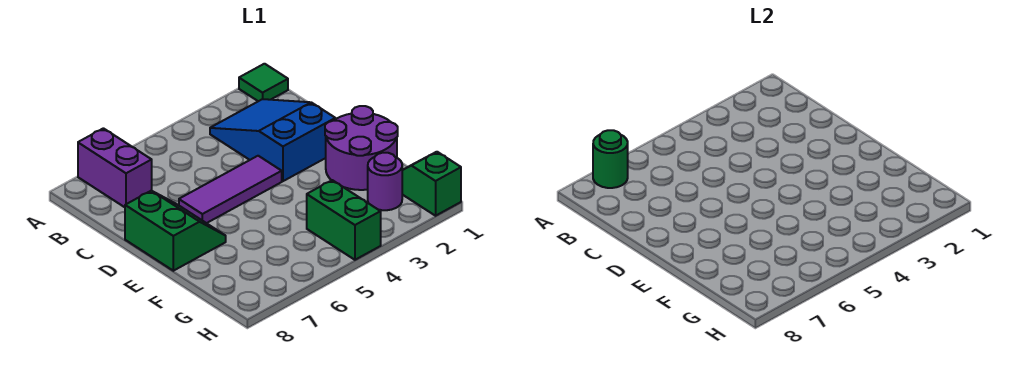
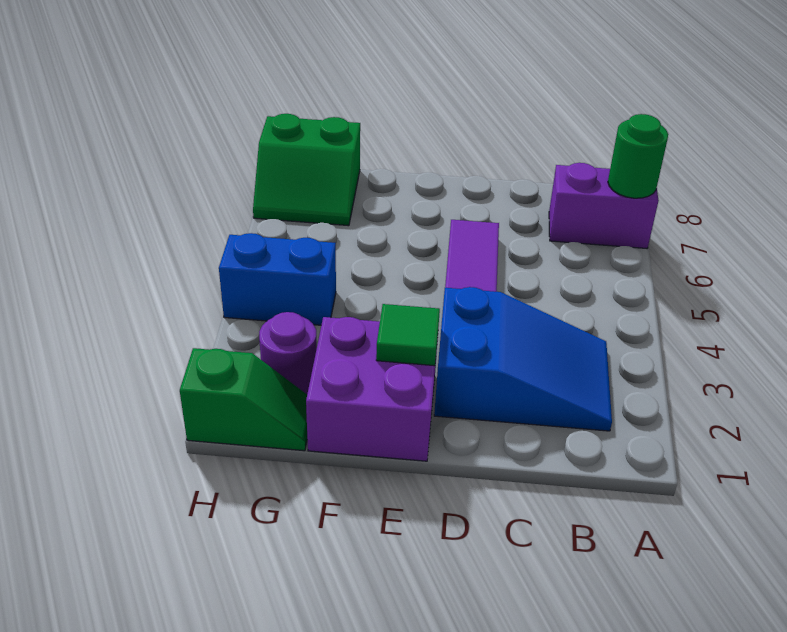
green tile A1 level 1 -> green tile E2 level 2
green slope D7:E8 level 1 top 8 -> green slope G7:H8 level 1 top 8
purple round brick E1:F2 level 1 -> purple brick E1:F2 level 1
green brick G4:H4 level 1 -> blue brick G4:H4 level 1

